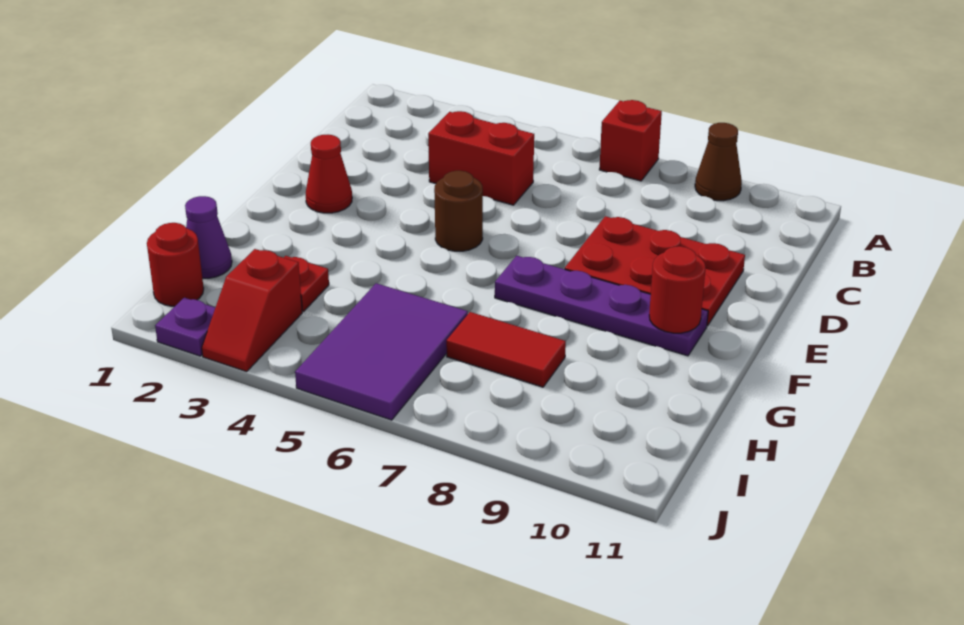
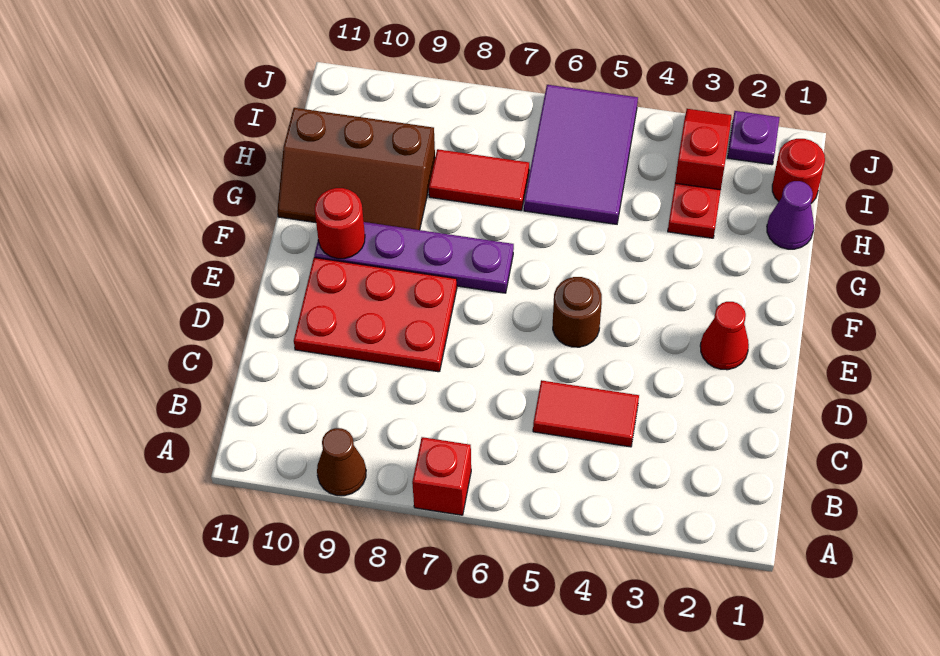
red brick C4:C5 level 1 -> red tile C4:C5 level 1
none -> brown slope G9:H11 level 1 top H

